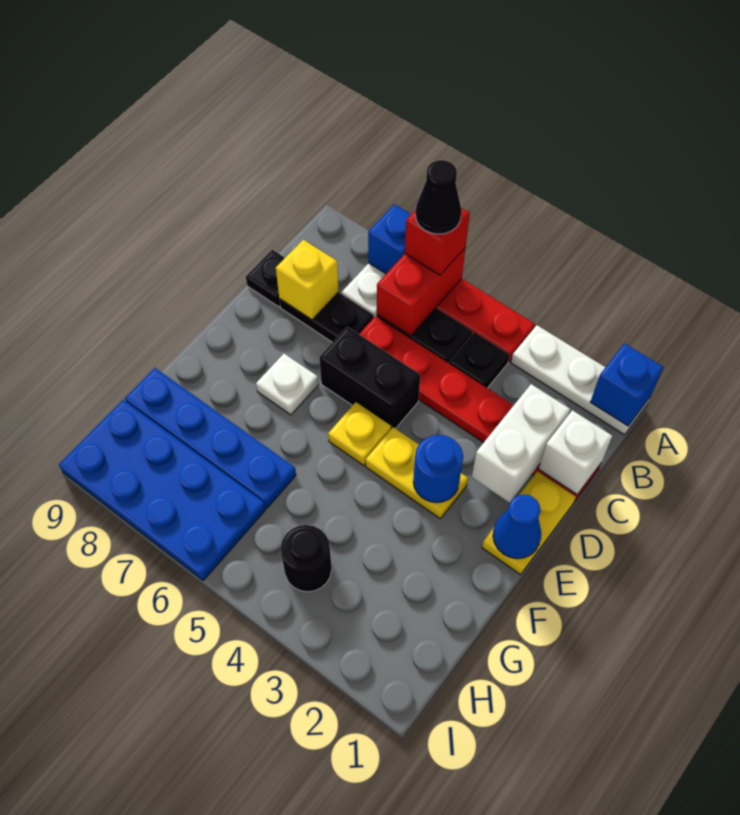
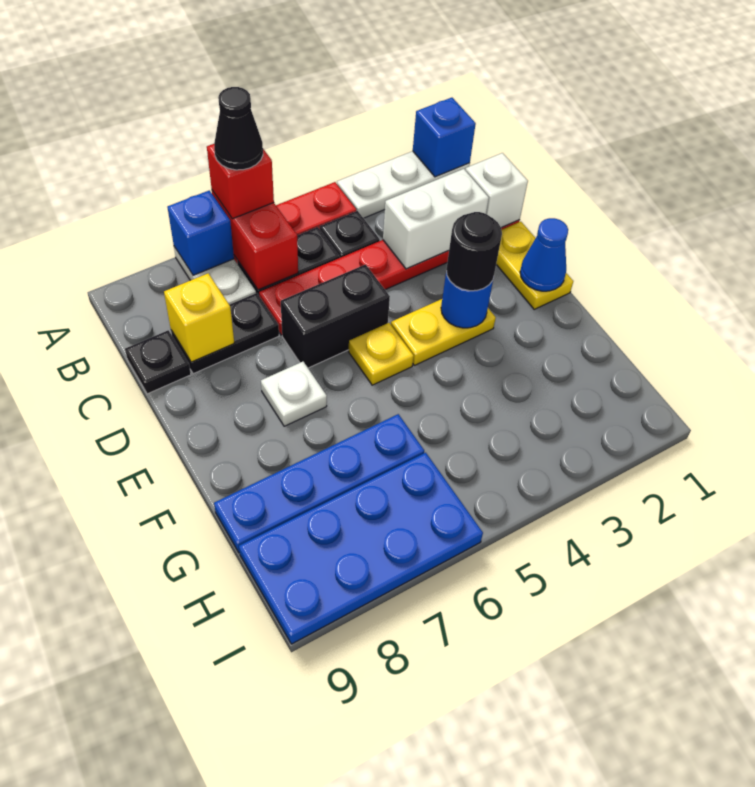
white brick C2:D2 level 2 -> white brick C2:C3 level 2
black round brick H4 level 1 -> black round brick E3 level 3

